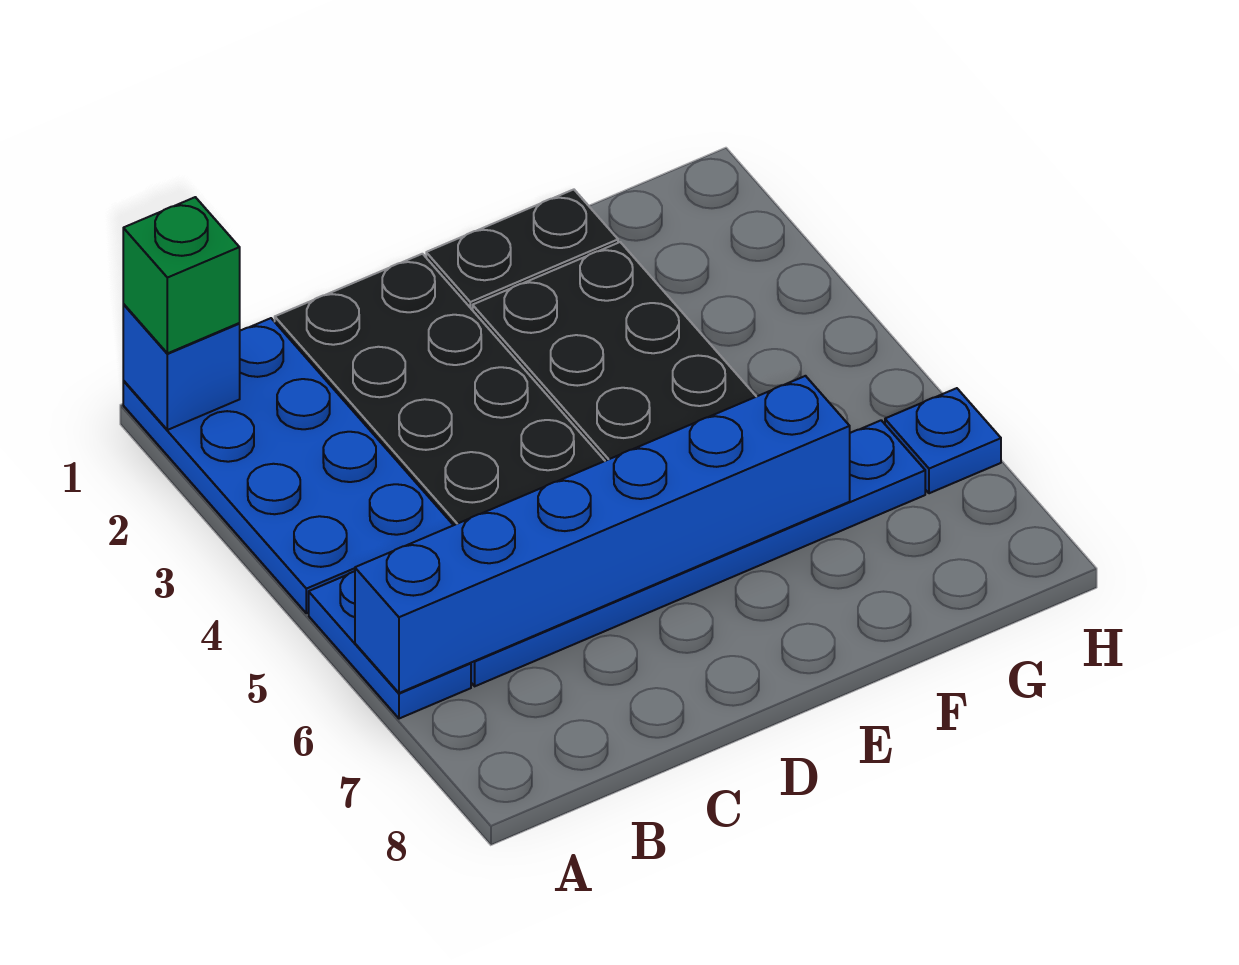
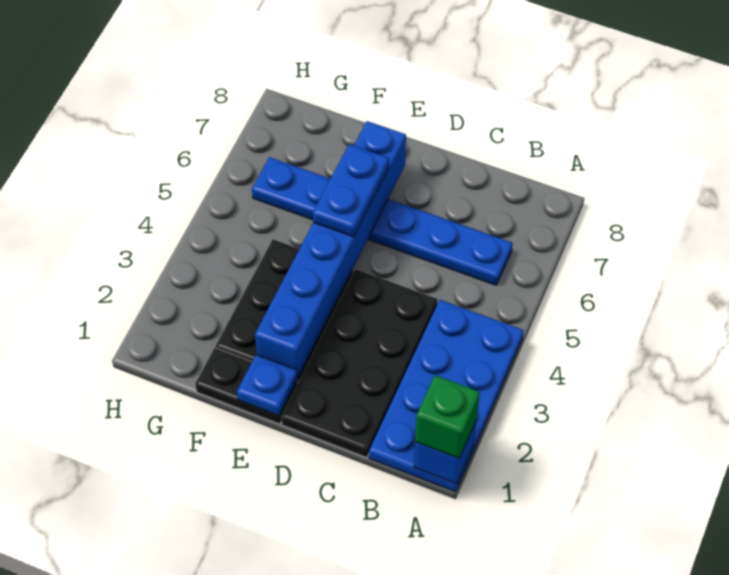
blue plate A5:A6 level 1 -> blue plate E5:E6 level 3
blue brick A6:F6 level 2 -> blue brick E2:E7 level 2
blue plate H6 level 1 -> blue plate E1 level 2

